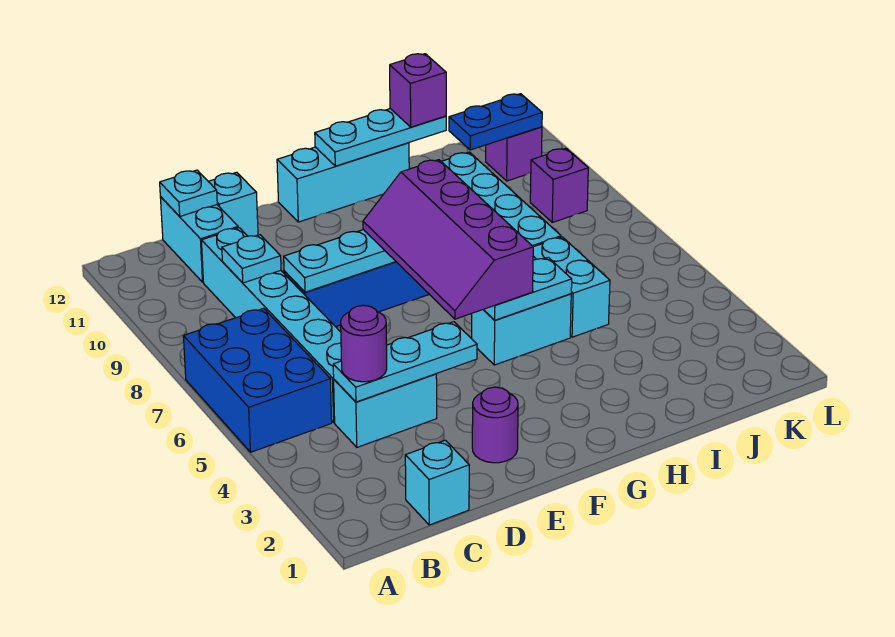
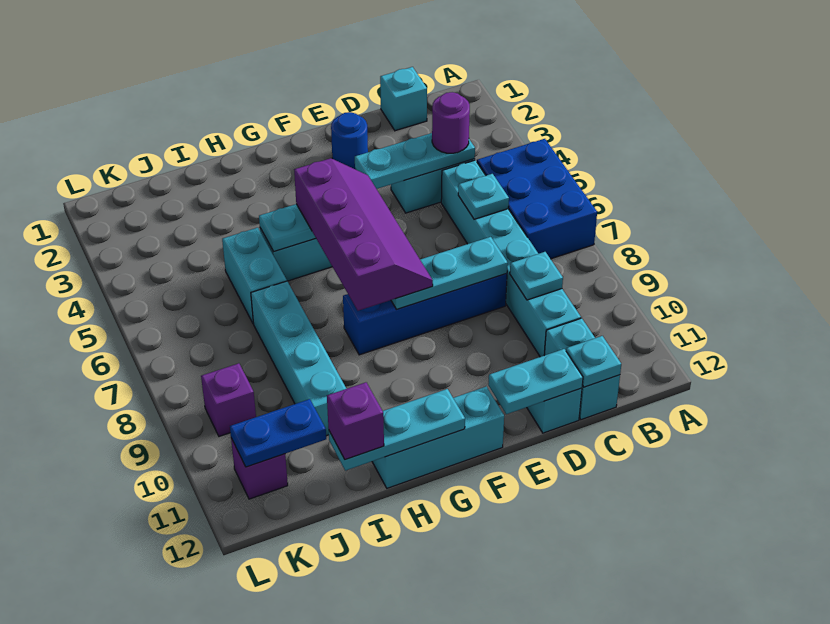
none -> cyan plate C6 level 2
none -> cyan plate D12:E12 level 2
purple round brick E2 level 1 -> blue round brick E2 level 1

